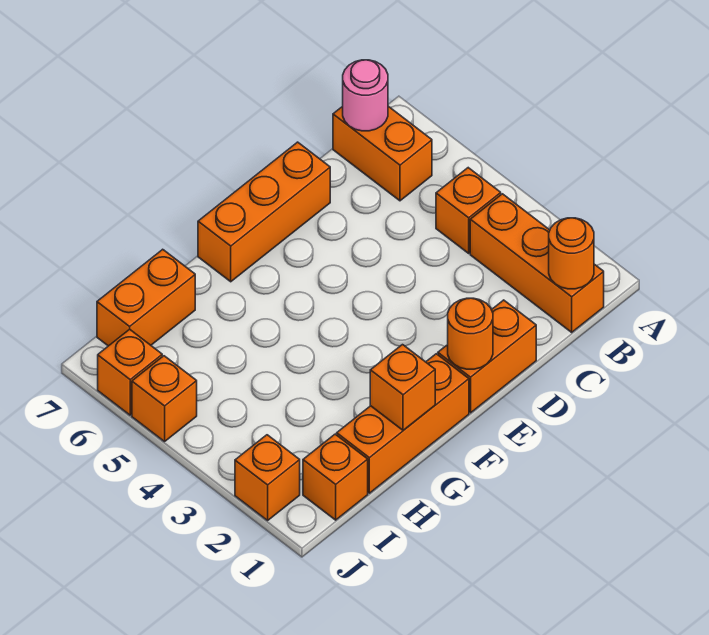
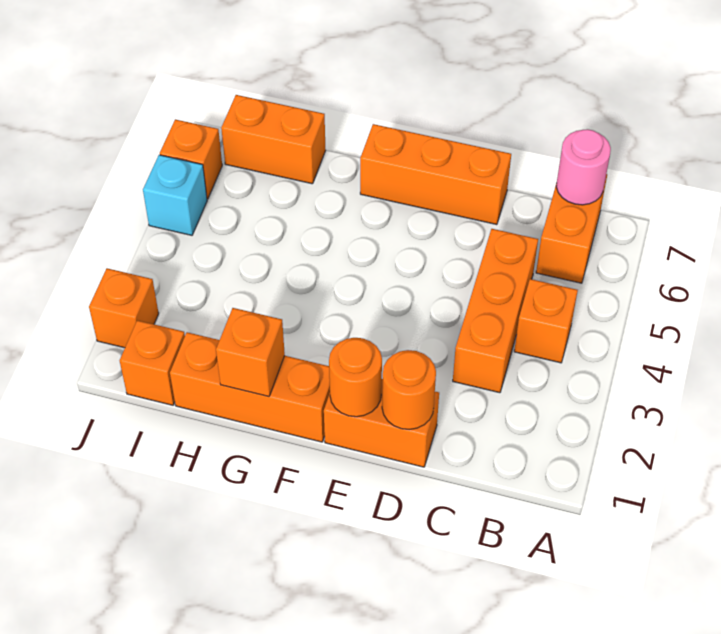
orange brick B1:B3 level 1 -> orange brick C3:C5 level 1
orange round brick B1 level 2 -> orange round brick D1 level 2
orange brick J5 level 1 -> cyan brick J5 level 1

